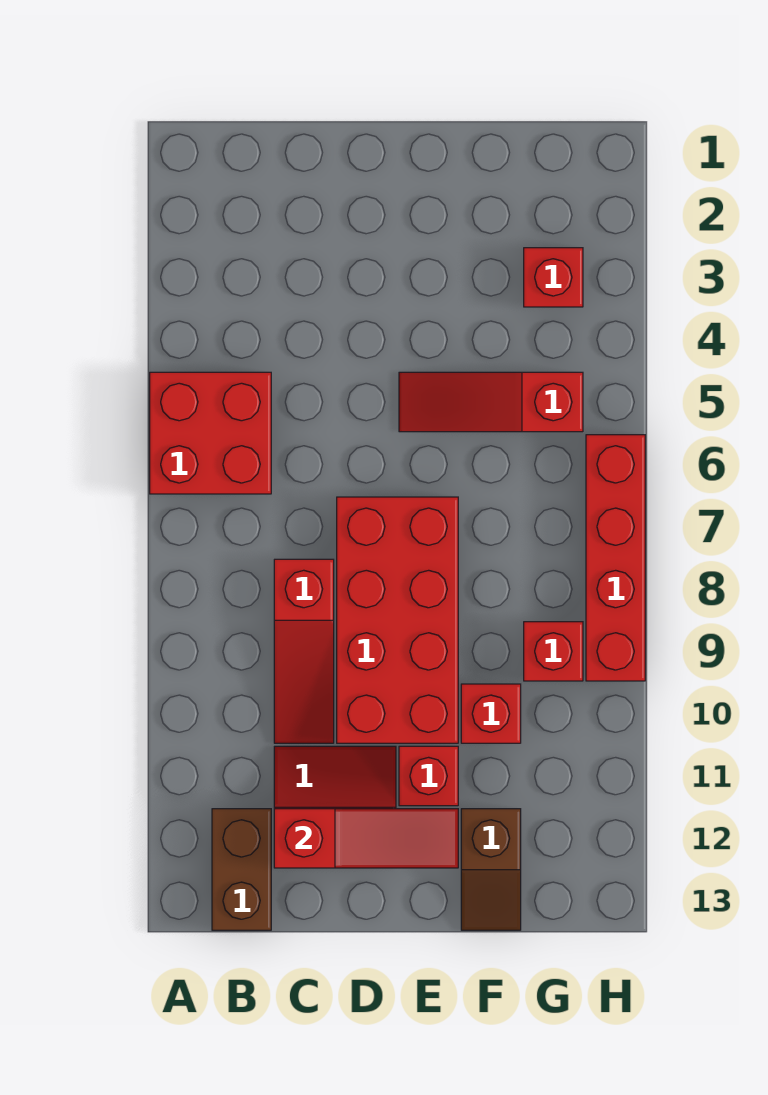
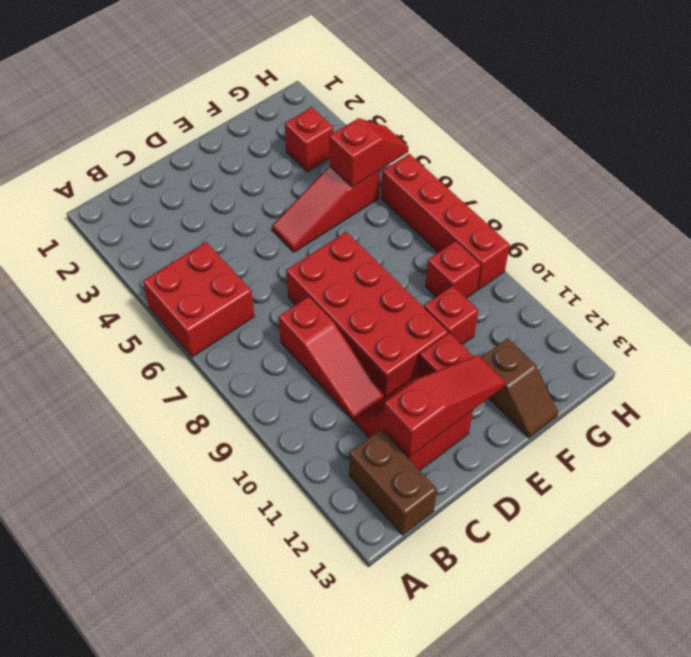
none -> red slope G5:H5 level 2 top G

